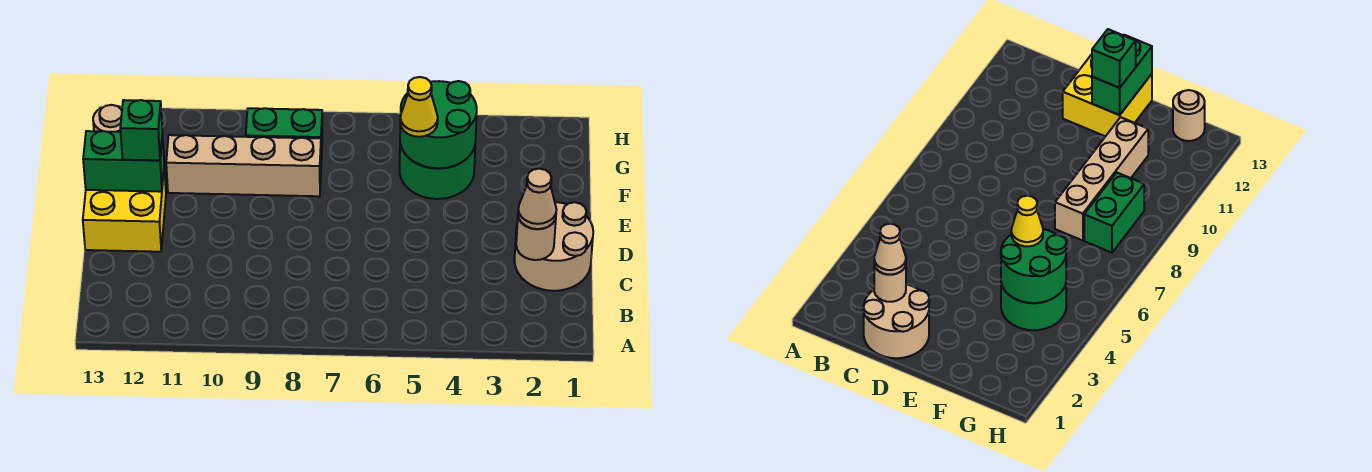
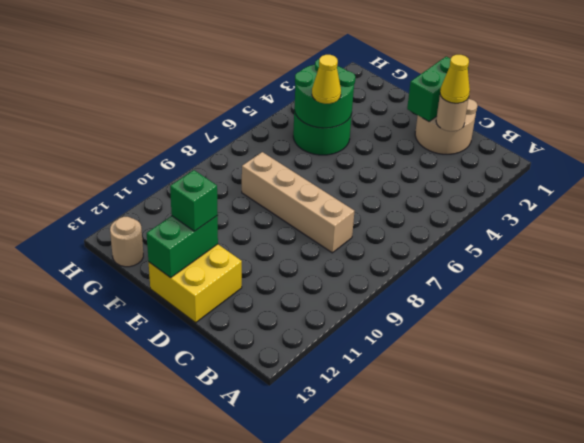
tan cone C2 level 3 -> yellow cone C2 level 3
tan brick F8:F11 level 1 -> tan brick C8:F8 level 1
green brick G8:G9 level 1 -> green brick D1:D2 level 2

